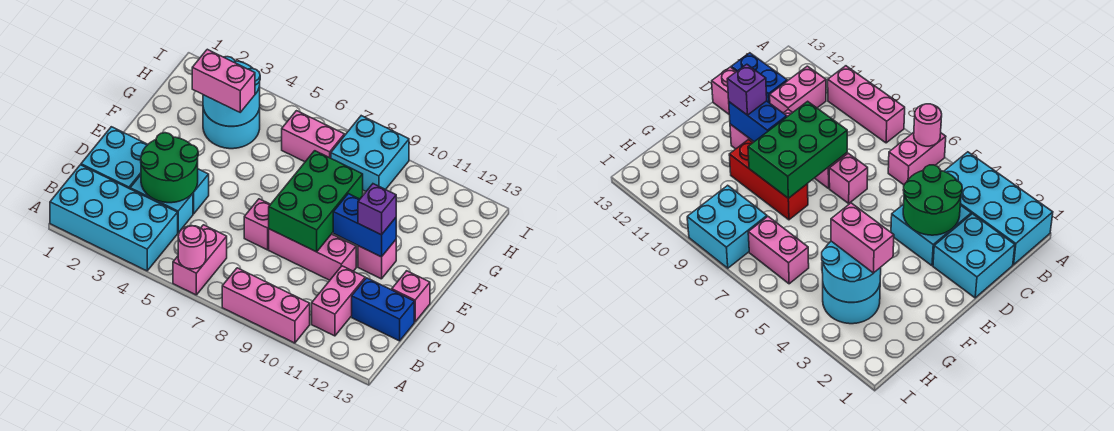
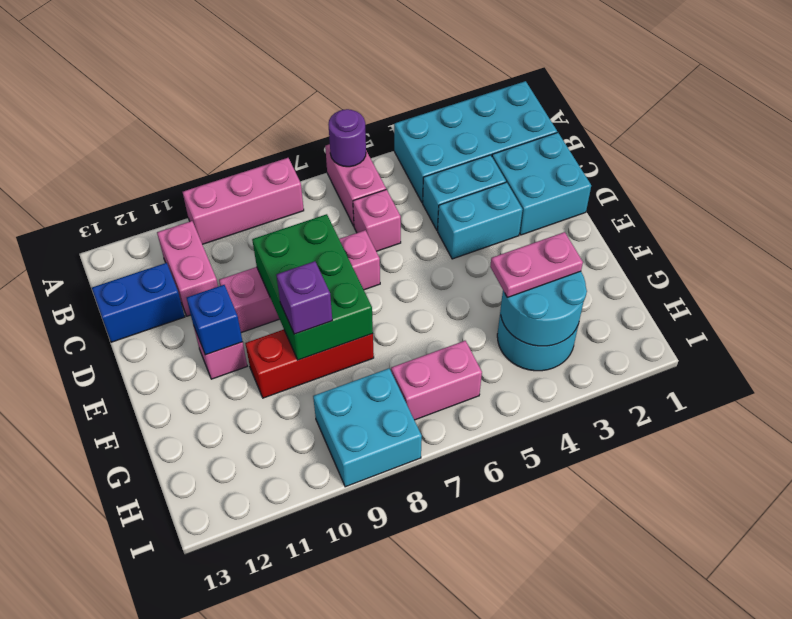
pink round brick A6 level 2 -> purple round brick A6 level 2
green round brick C3:D4 level 2 -> none
pink brick D13 level 1 -> pink brick C6 level 1
blue brick E10:E11 level 2 -> blue brick E11 level 2
purple brick E11 level 3 -> purple brick F9 level 3
pink brick G3:G4 level 3 -> pink plate G3:G4 level 3

